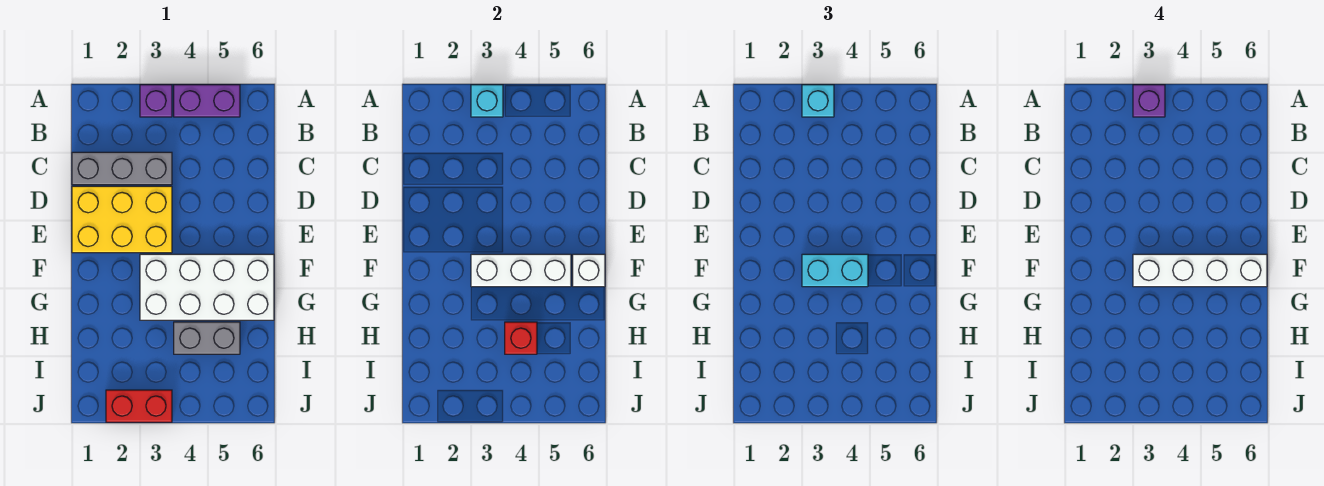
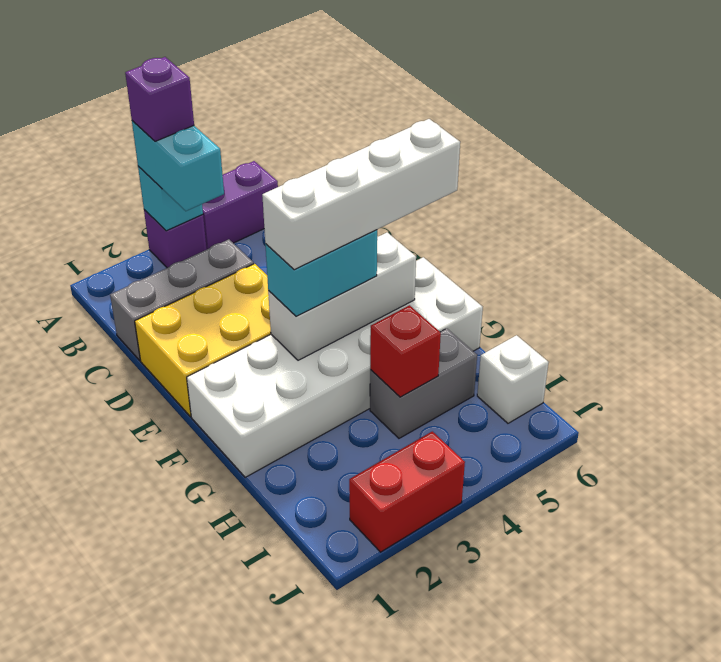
cyan brick A3 level 3 -> cyan brick A3:B3 level 3
white brick F3:G6 level 1 -> white brick F1:G6 level 1
white brick F6 level 2 -> white brick I6 level 1

